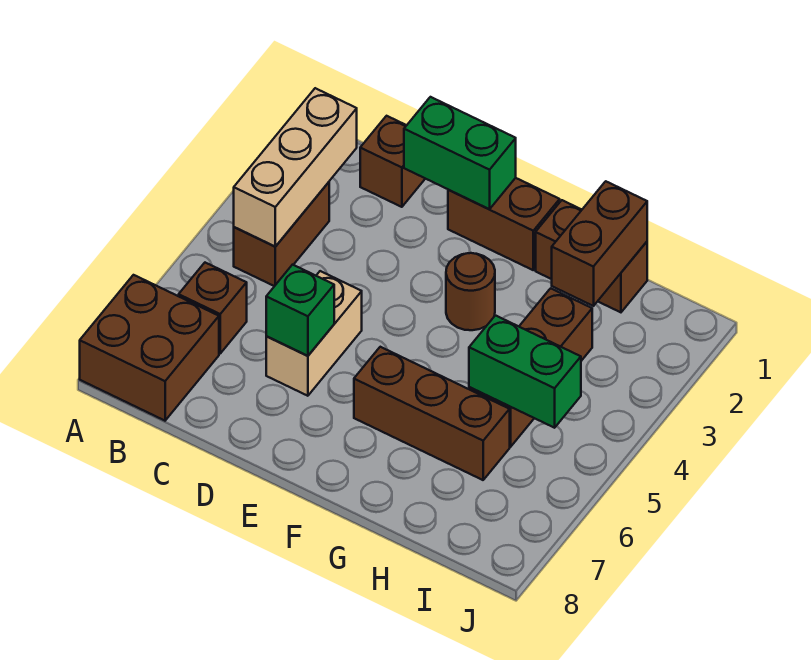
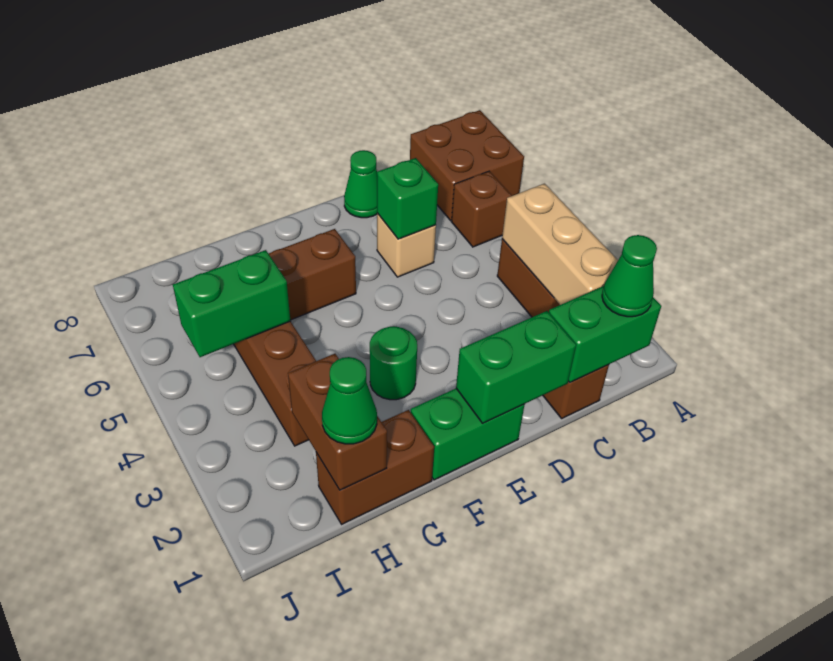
none -> green brick B1:C1 level 2
none -> green cone B1 level 3
tan brick D5:D6 level 1 -> tan brick D6 level 1
none -> green cone D8 level 1
brown brick E1:F1 level 1 -> green brick E1:F1 level 1
brown round brick F3 level 1 -> green round brick F3 level 1
none -> green cone H1 level 3

